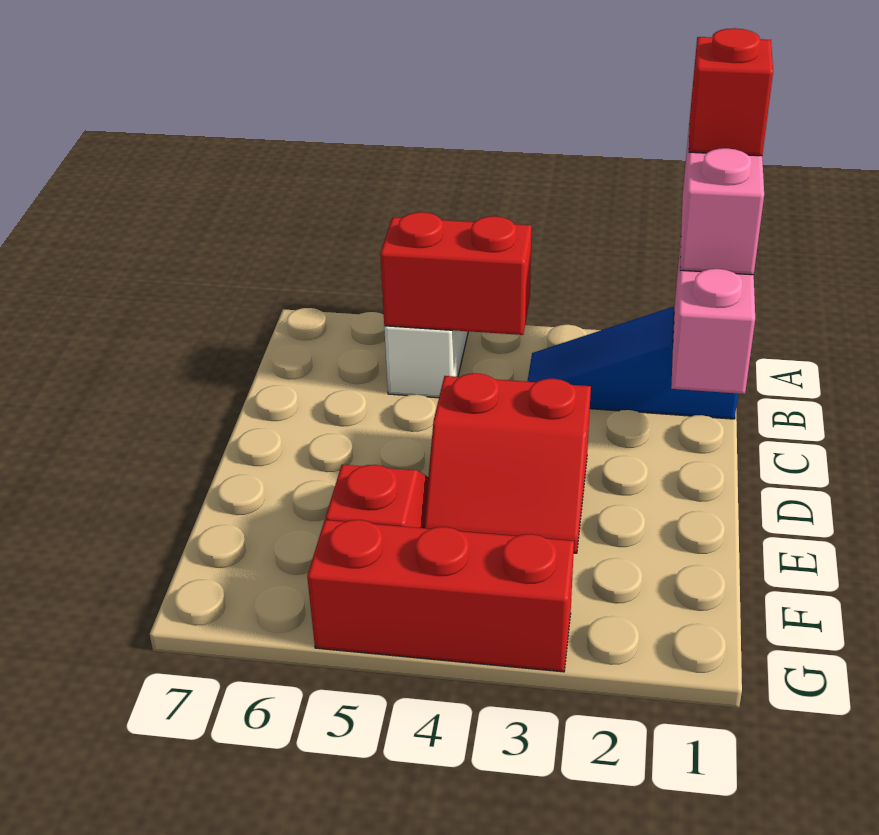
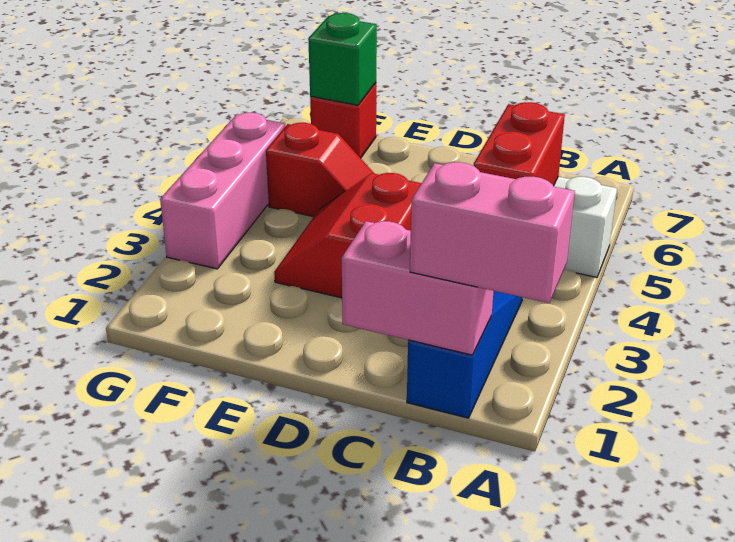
red brick A1 level 4 -> red brick F7 level 1
none -> green brick F7 level 2
red brick G3:G5 level 1 -> pink brick G3:G5 level 1

